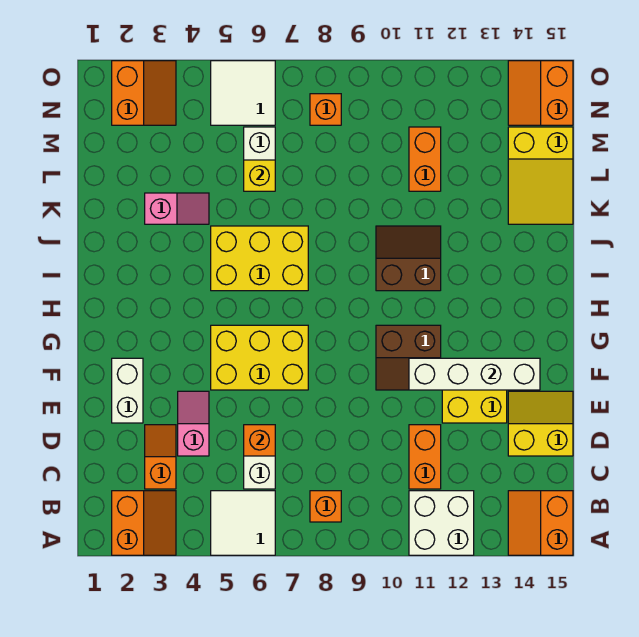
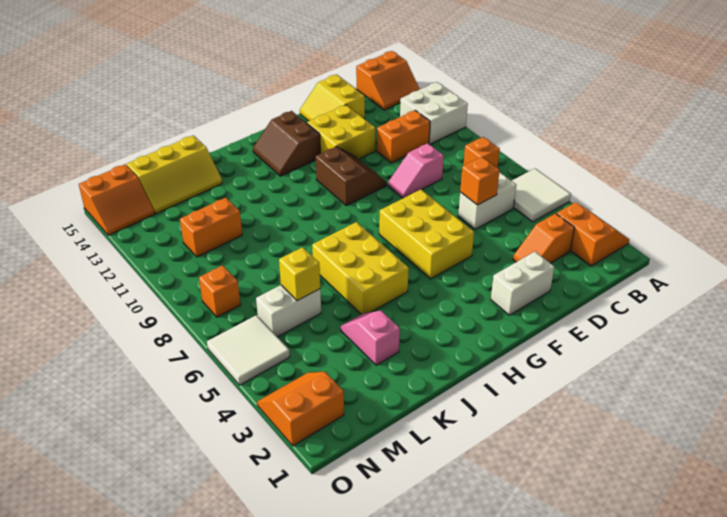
orange slope A2:B3 level 1 top 2 -> orange slope A2:B3 level 1 top B
pink slope D4:E4 level 1 top D -> pink slope D9:E9 level 1 top D
white brick F11:F14 level 2 -> none
brown slope I10:J11 level 1 top I -> brown slope G13:H14 level 1 top G
yellow slope K14:M15 level 1 top M -> yellow slope K14:M15 level 1 top 15

